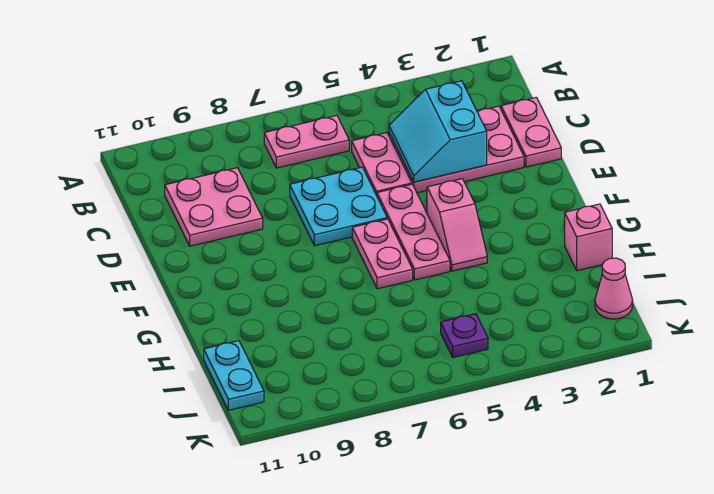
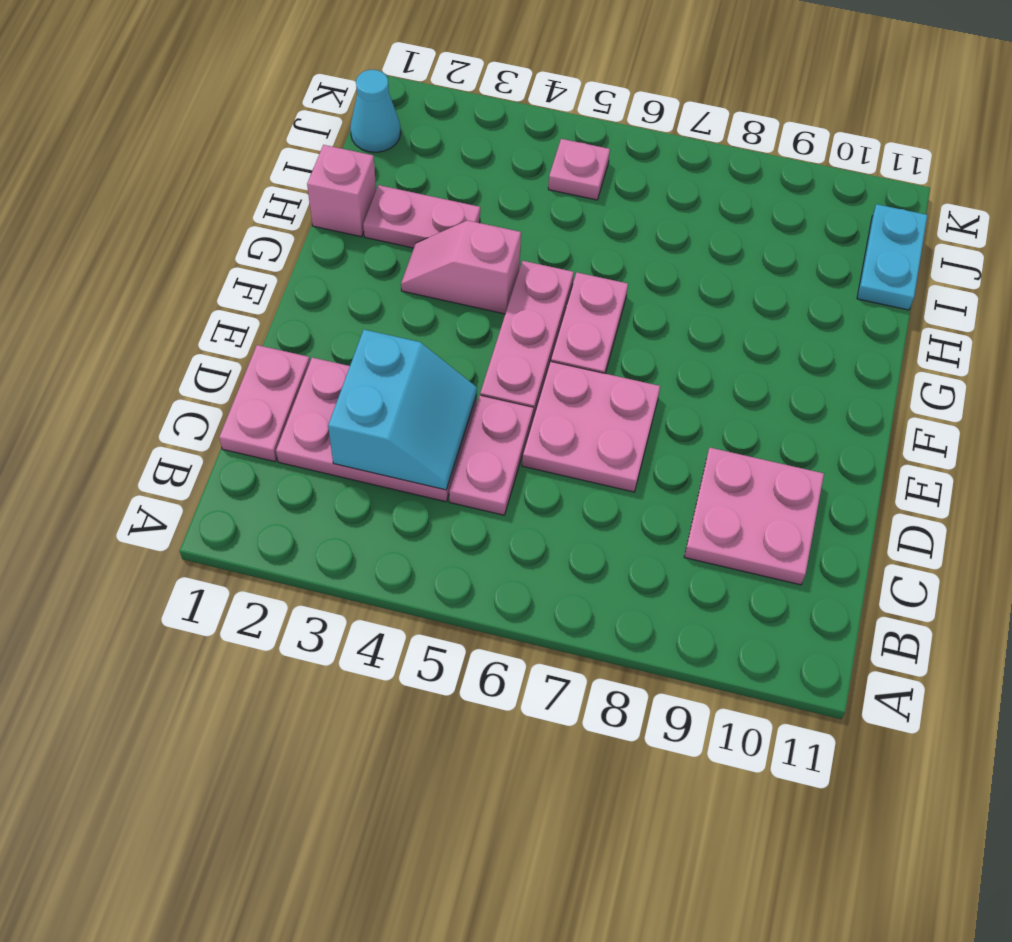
pink plate B6:B7 level 1 -> pink plate H2:H3 level 1
cyan plate D6:E7 level 1 -> pink plate D6:E7 level 1
pink slope F4:G4 level 1 top F -> pink slope G3:G4 level 1 top 4
pink cone J1 level 1 -> cyan cone J1 level 1
purple plate J5 level 1 -> pink plate J5 level 1

